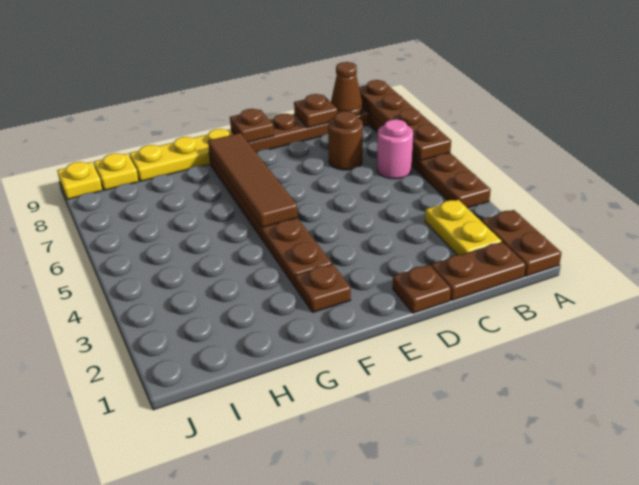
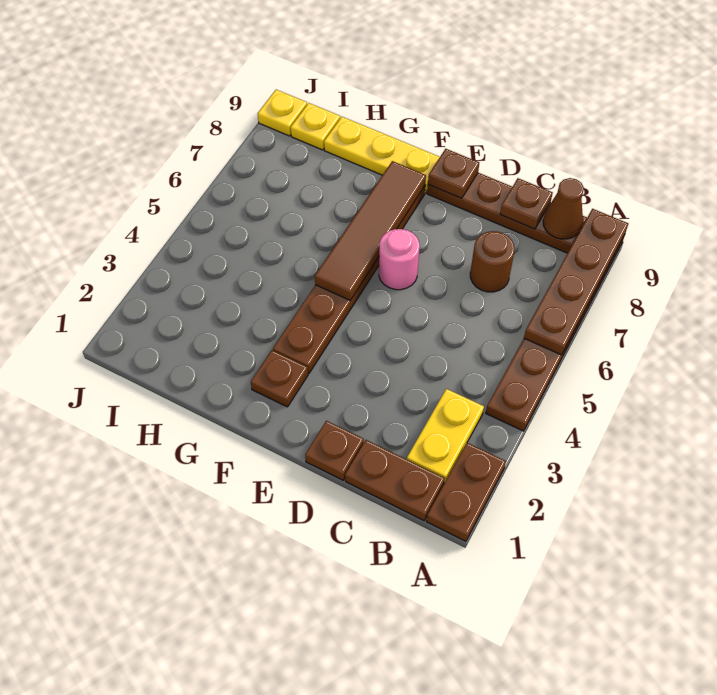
pink round brick B6 level 1 -> pink round brick E6 level 1

